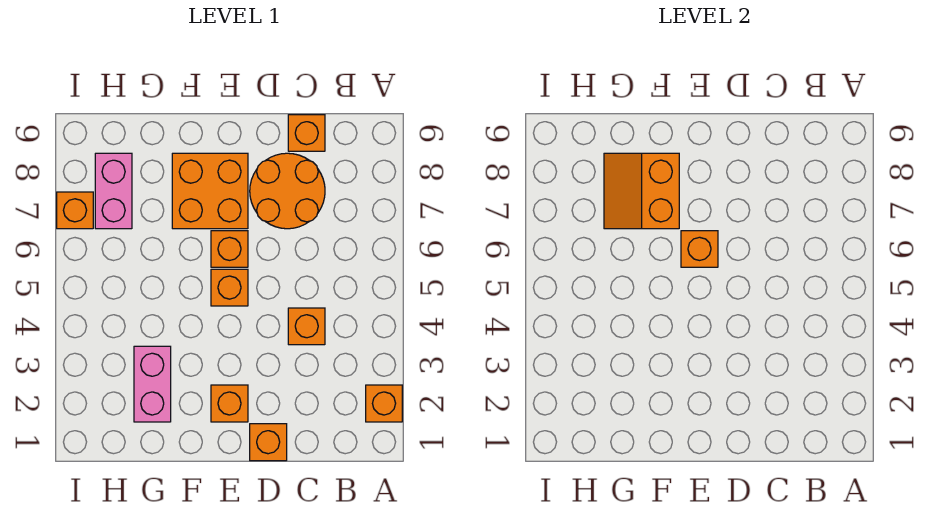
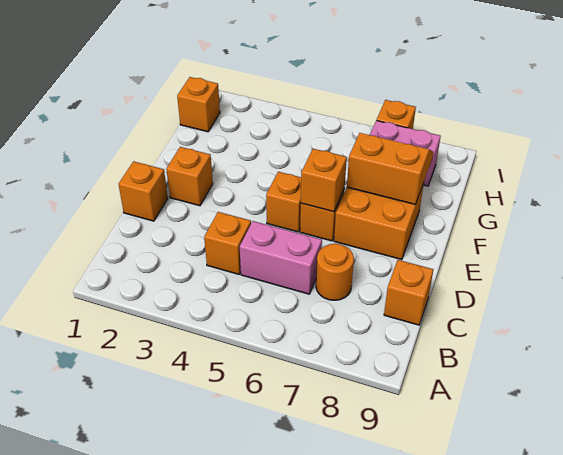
orange brick A2 level 1 -> orange brick H1 level 1
orange round brick C7:D8 level 1 -> orange round brick C7 level 1
pink brick G2:G3 level 1 -> pink brick C5:C6 level 1

